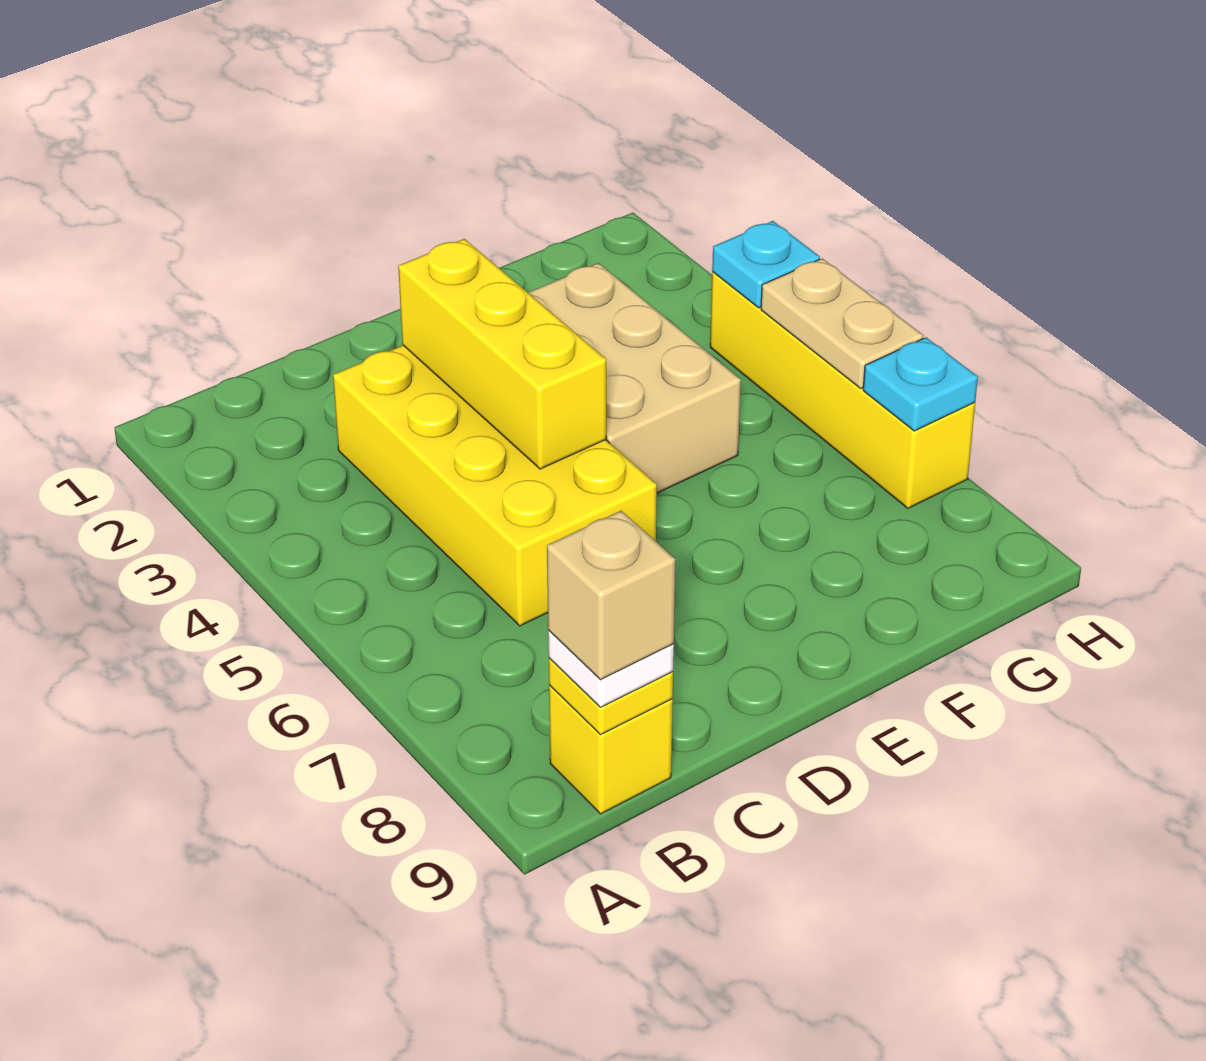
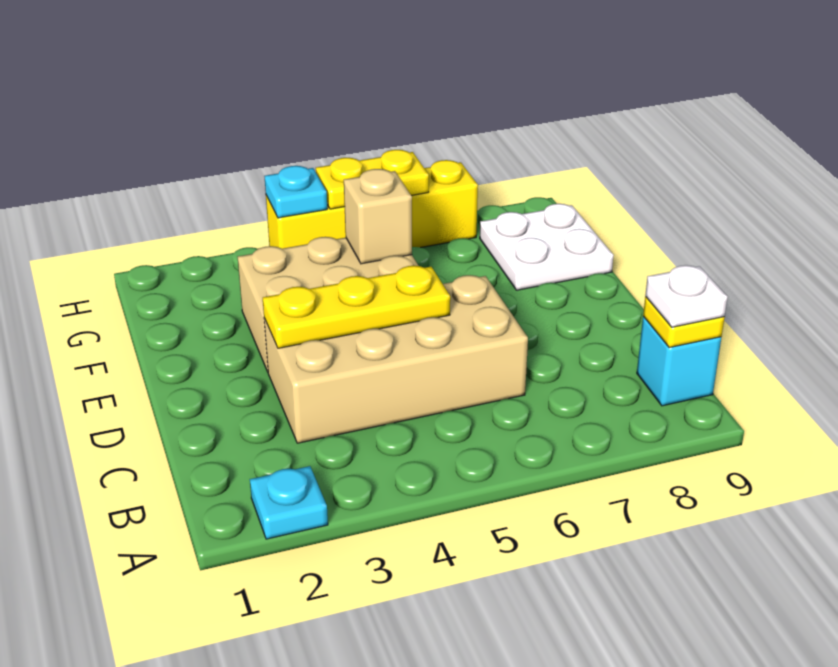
yellow brick B9 level 1 -> cyan brick B9 level 1
tan brick B9 level 4 -> tan brick F5 level 2
yellow brick C3:D6 level 1 -> tan brick C3:D6 level 1
yellow brick D3:D5 level 2 -> yellow plate D3:D5 level 2
none -> white plate F8:G9 level 1
tan plate H5:H6 level 2 -> yellow plate H5:H6 level 2
cyan plate H7 level 2 -> cyan plate A2 level 1

